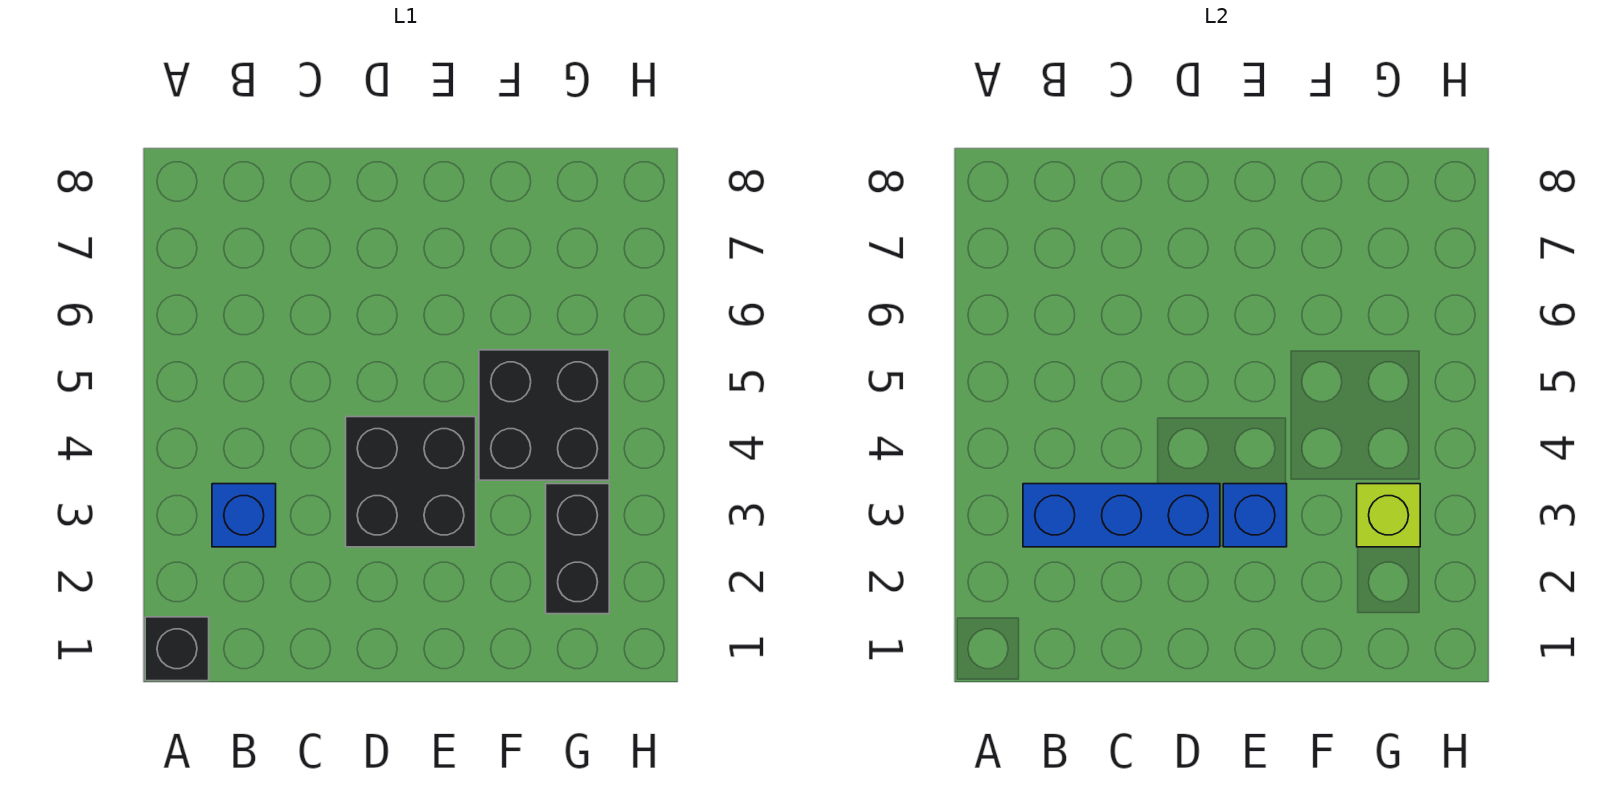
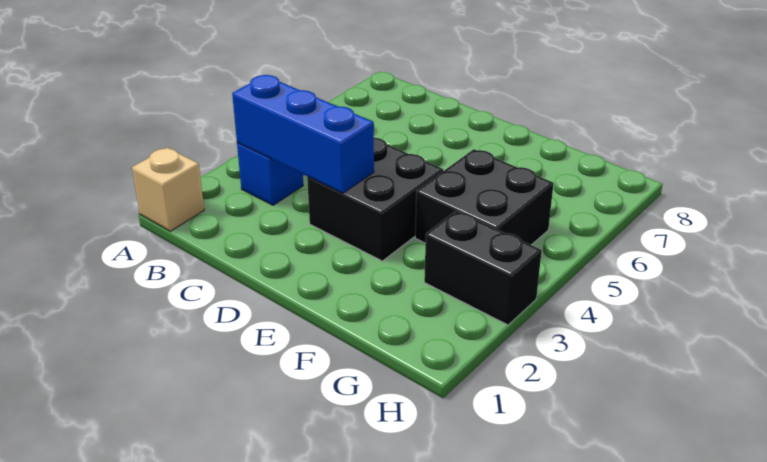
black brick A1 level 1 -> tan brick A1 level 1
blue brick E3 level 2 -> none
black brick G2:G3 level 1 -> black brick G3:H3 level 1
lime brick G3 level 2 -> none

